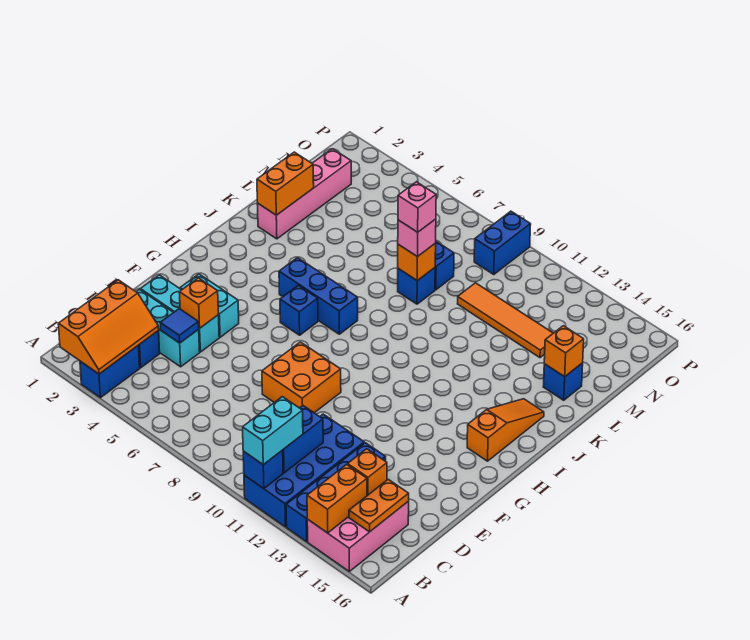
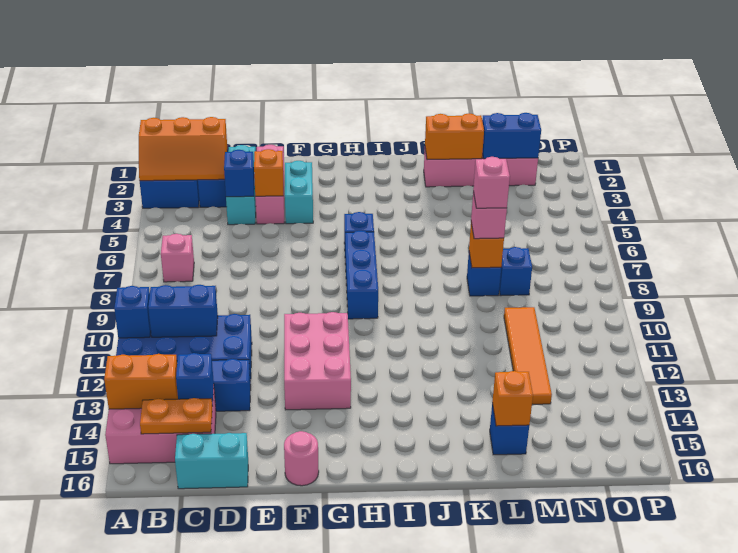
cyan brick A11:B11 level 3 -> cyan brick C16:D16 level 1
none -> pink brick B7 level 1
orange brick C14 level 2 -> blue brick C14 level 2
blue tile D4 level 2 -> blue brick D4 level 2
cyan brick E2:E4 level 1 -> pink brick E2:E4 level 1
orange brick E8:F9 level 1 -> none
none -> pink brick F11:G13 level 1
none -> pink round brick F16 level 1
orange slope H15:J15 level 1 top H -> none
blue brick I5:I7 level 1 -> blue brick H7:H9 level 1
blue brick O9:P9 level 1 -> blue brick M2:N2 level 2

